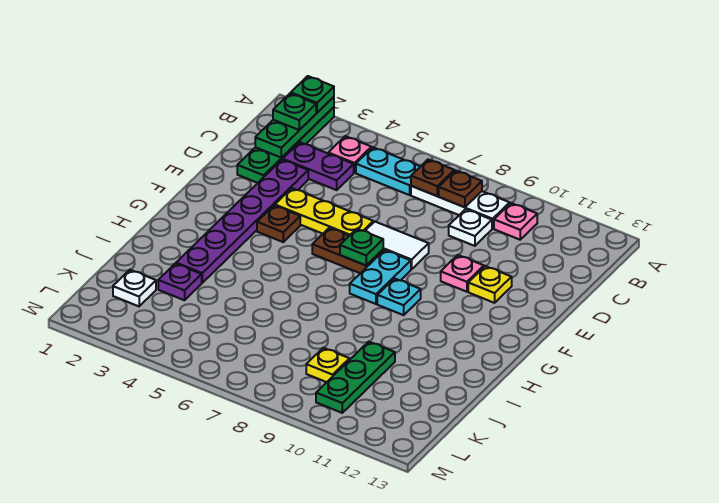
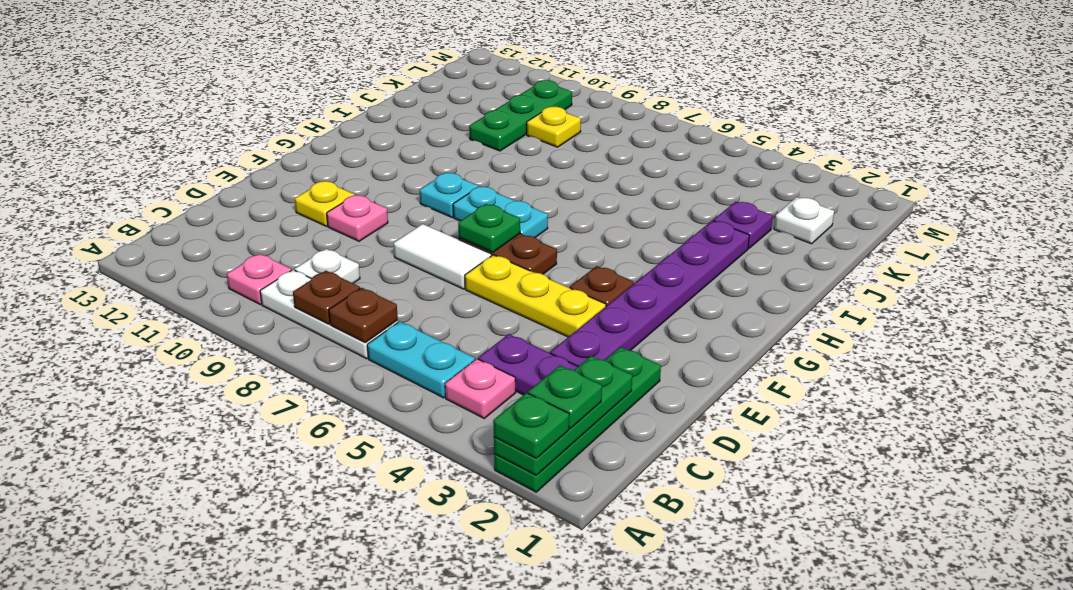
cyan plate F8:G8 level 1 -> cyan plate G7:G8 level 1

